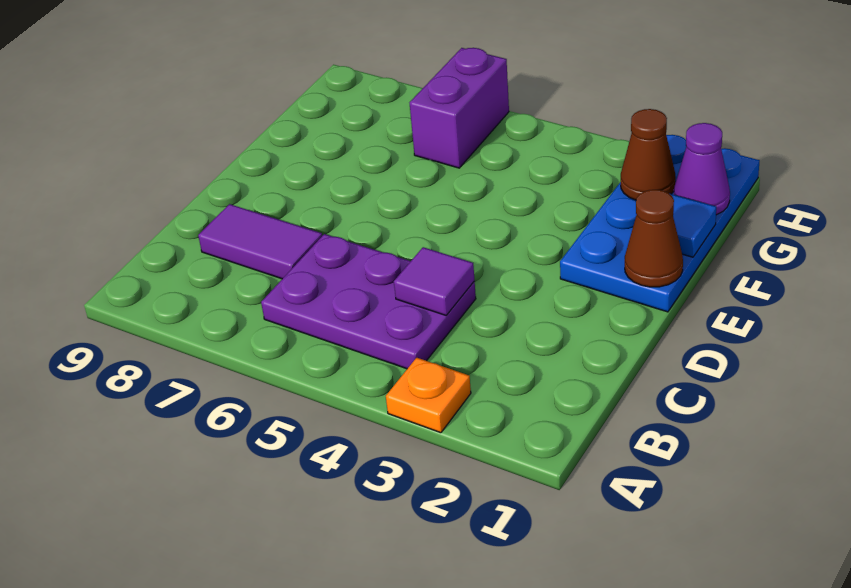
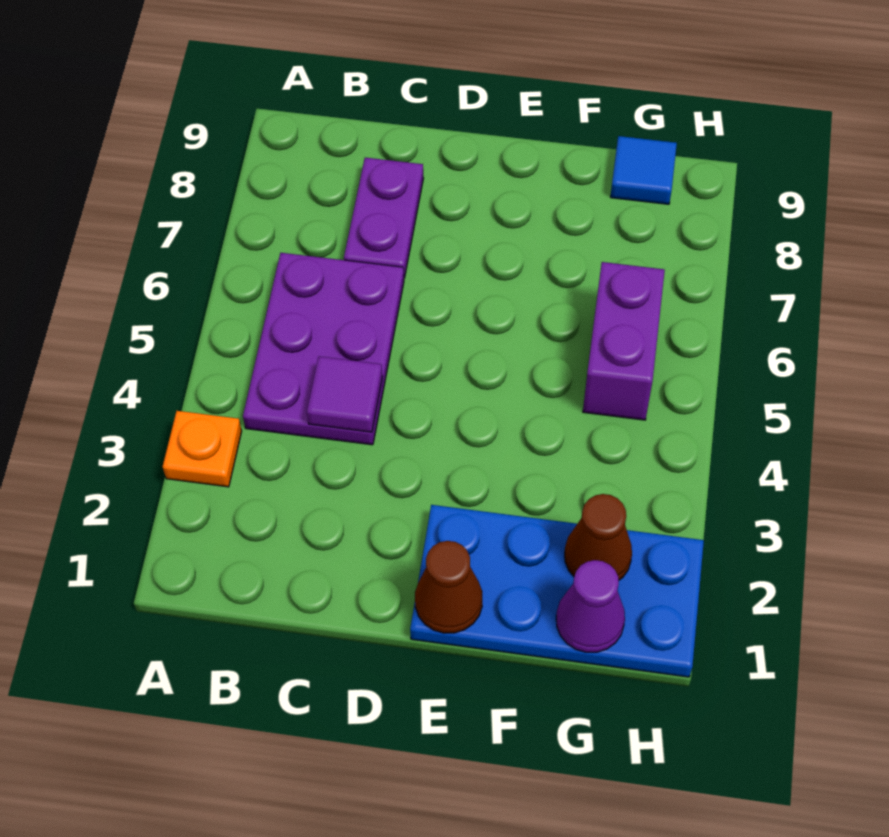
purple tile C7:C8 level 1 -> purple plate C7:C8 level 1
blue tile F1 level 2 -> blue tile G9 level 1
purple brick G6:H6 level 1 -> purple brick G5:G6 level 1

